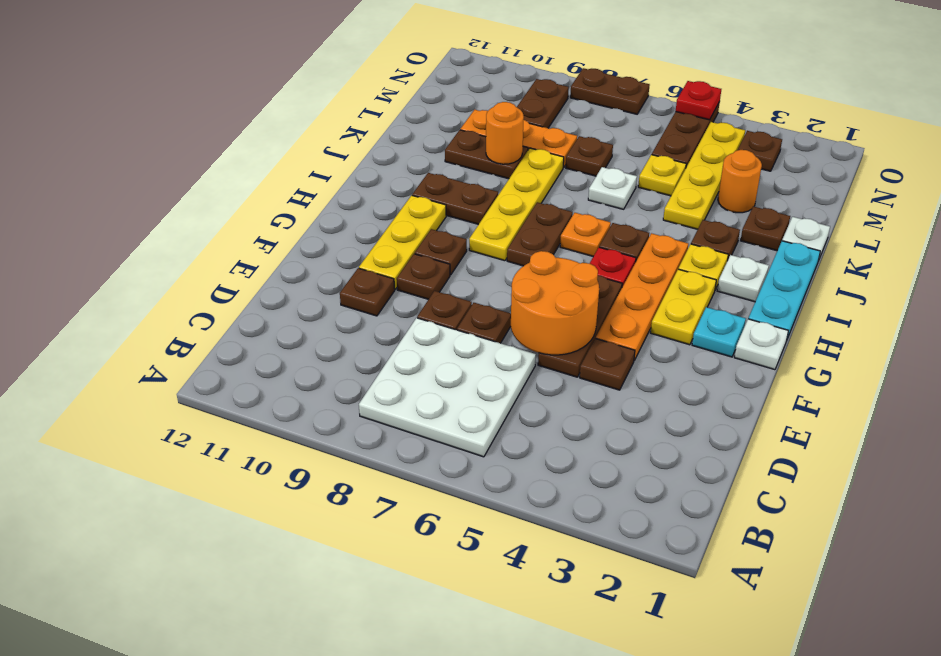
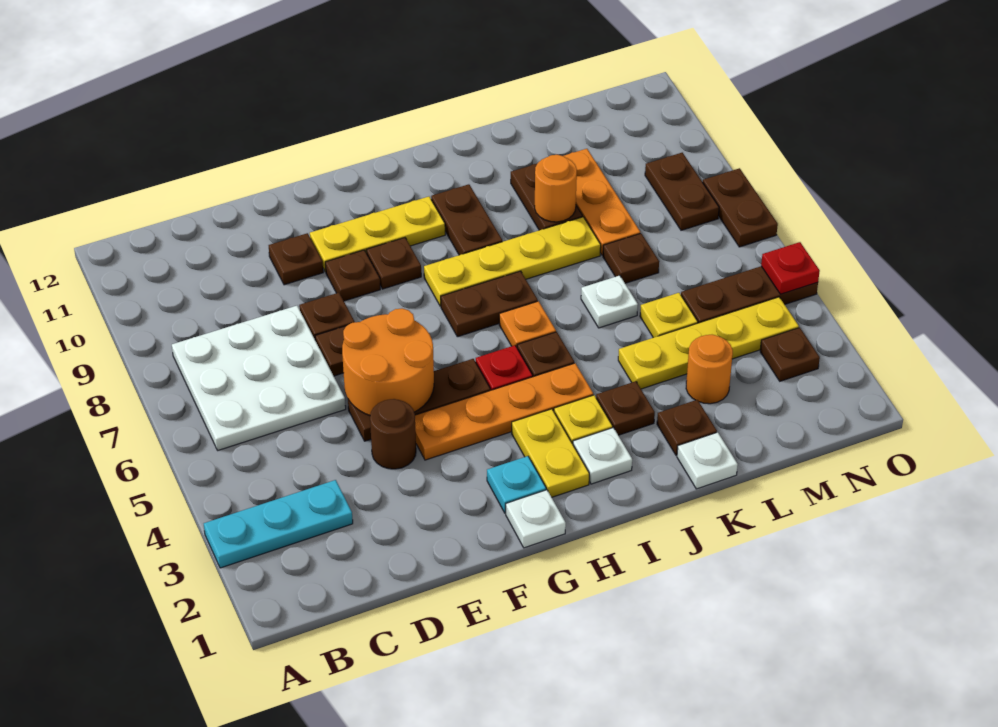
brown plate E4 level 1 -> brown round brick E4 level 1
yellow plate G3:H3 level 1 -> yellow plate H2:H3 level 1
cyan plate H1:J1 level 1 -> cyan plate A3:C3 level 1
brown plate M9:N9 level 1 -> brown plate N8:N9 level 1

